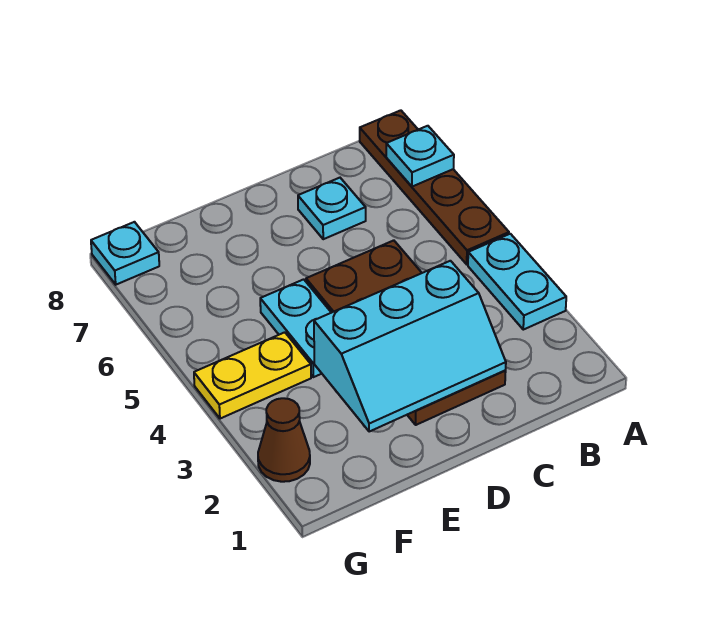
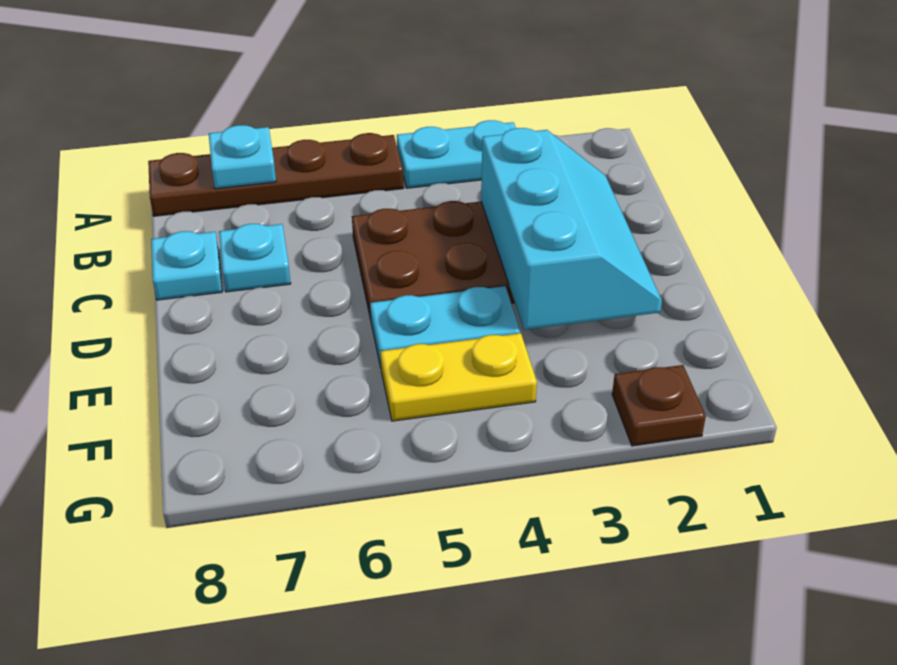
yellow plate F4:G4 level 1 -> yellow plate F4:F5 level 1
brown cone G2 level 1 -> brown plate G2 level 1
cyan plate G8 level 1 -> cyan plate C8 level 1

